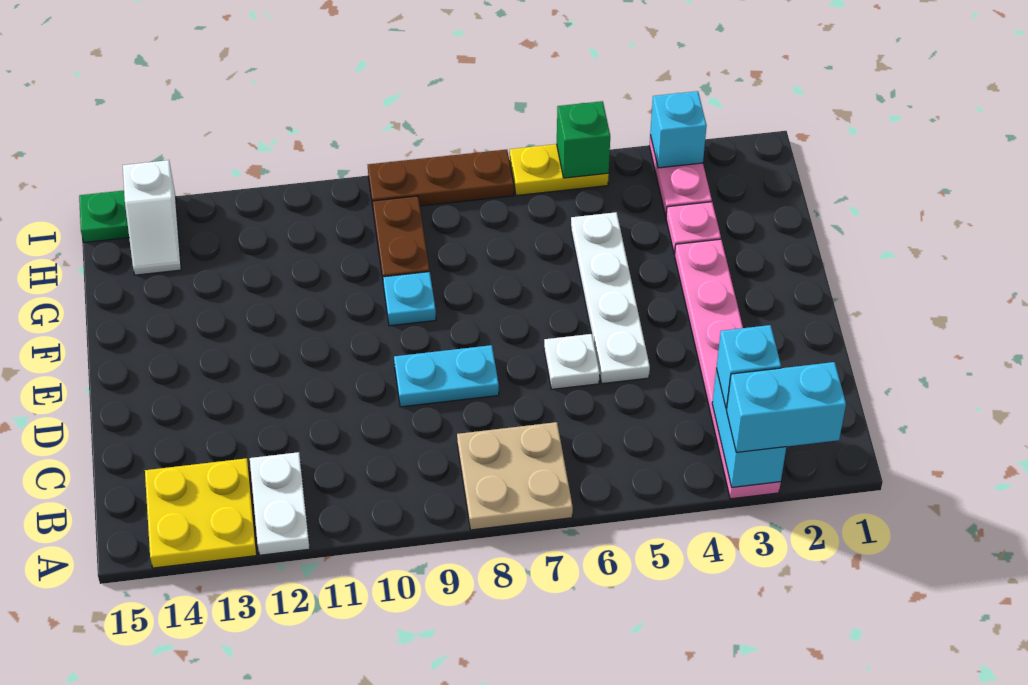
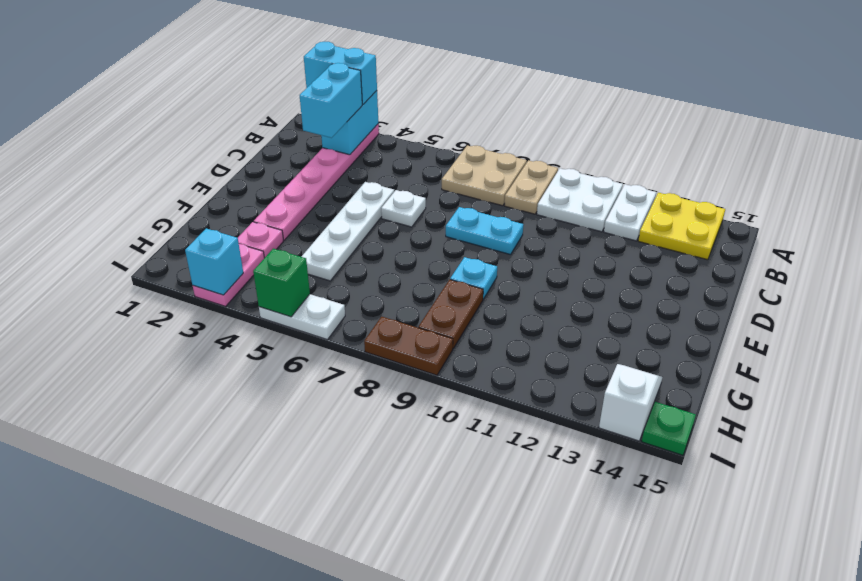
none -> tan plate A9:B9 level 1
none -> white plate A10:B11 level 1
cyan brick B3 level 3 -> cyan brick B3:C3 level 3
yellow plate I5:I6 level 1 -> white plate I5:I6 level 1
brown plate I7:I9 level 1 -> brown plate I8:I9 level 1

